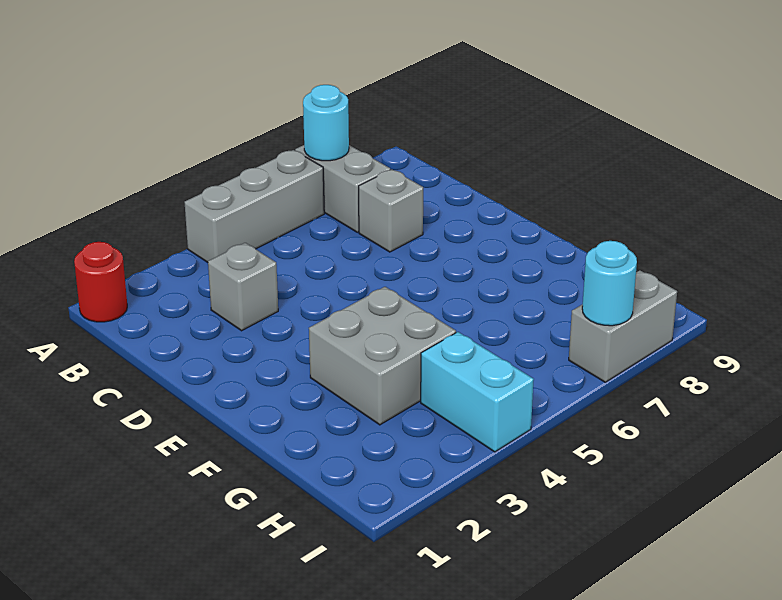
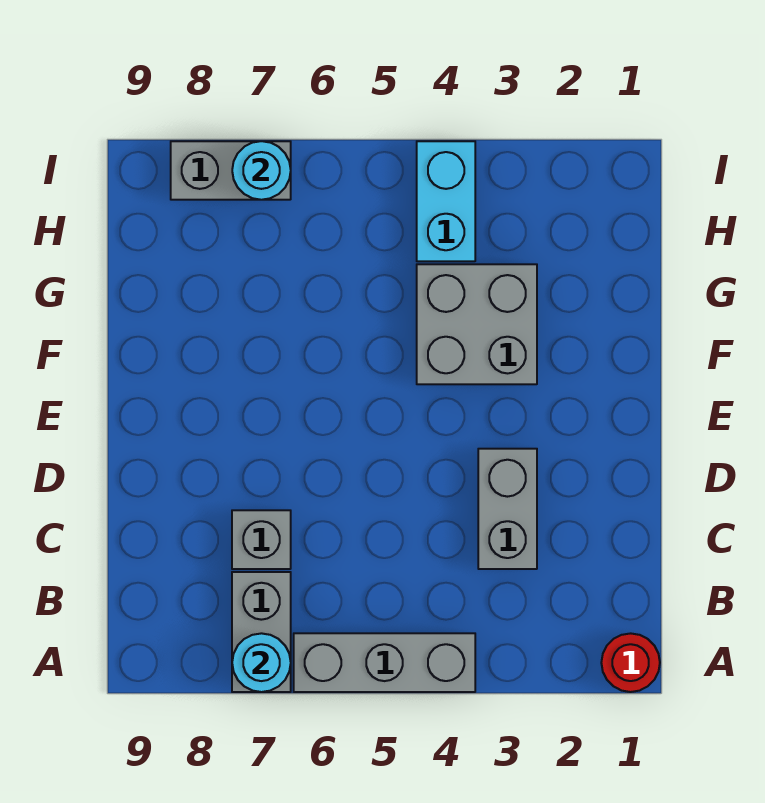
grey brick C3 level 1 -> grey brick C3:D3 level 1

